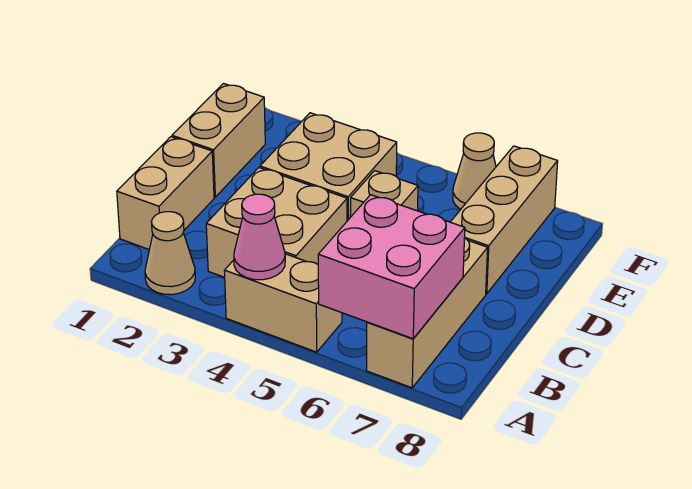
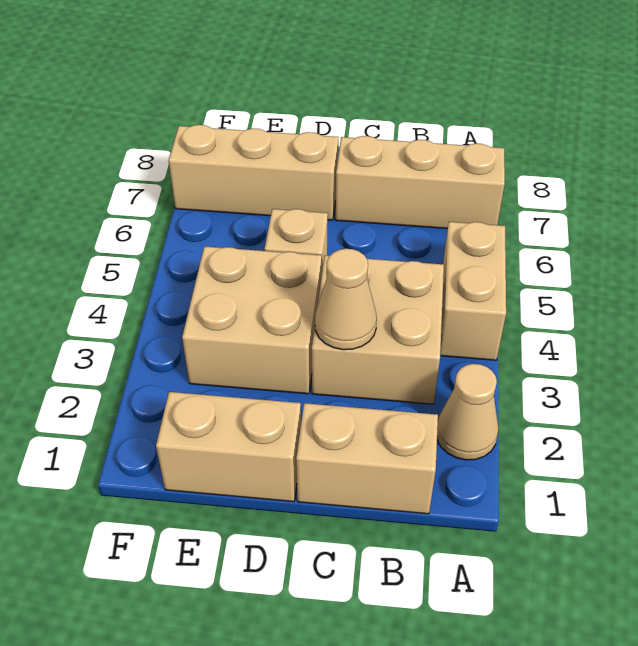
pink cone A4 level 2 -> none
pink brick A6:B7 level 2 -> none
tan cone F6 level 1 -> tan cone C3 level 2

